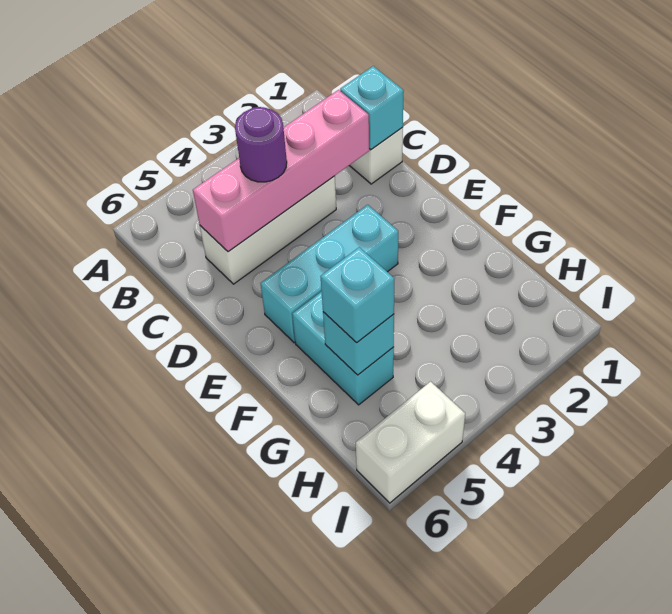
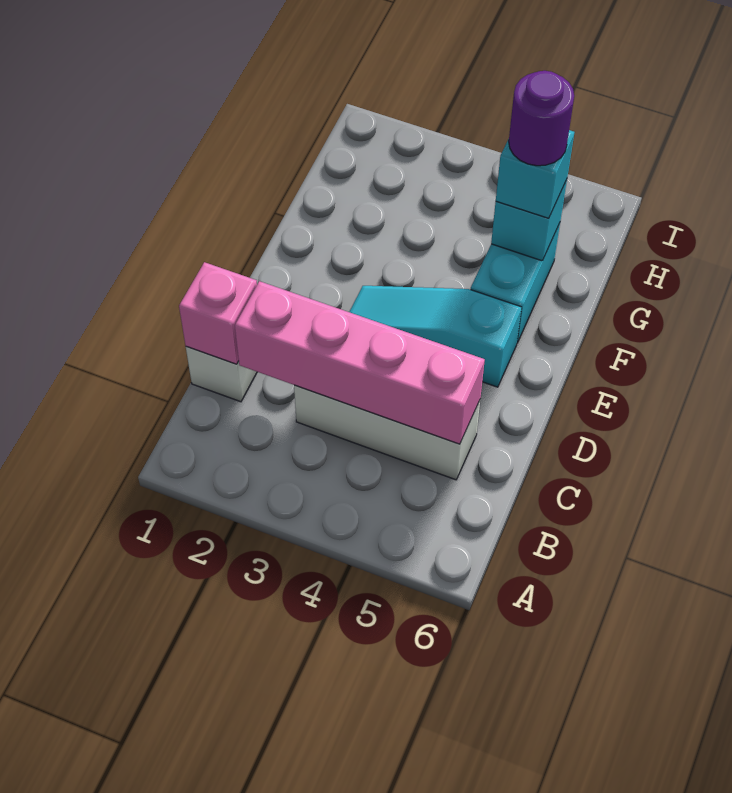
cyan brick C1 level 2 -> pink brick C1 level 2
purple round brick C4 level 3 -> purple round brick G5 level 4
cyan brick E3:E5 level 1 -> cyan slope E3:E5 level 1 top 5
white brick I5:I6 level 1 -> none

